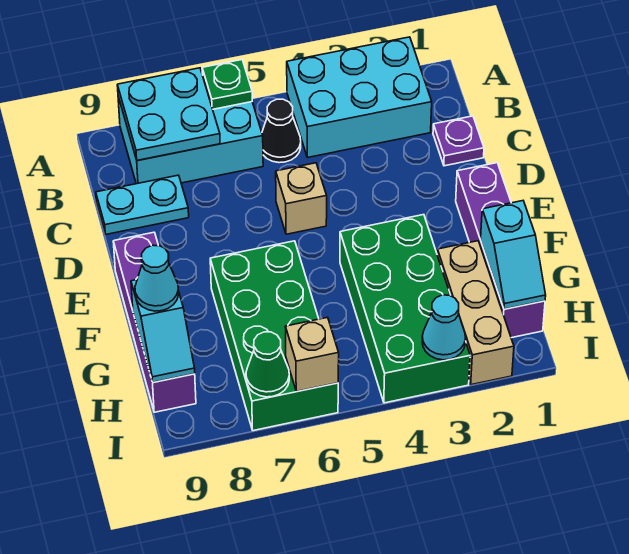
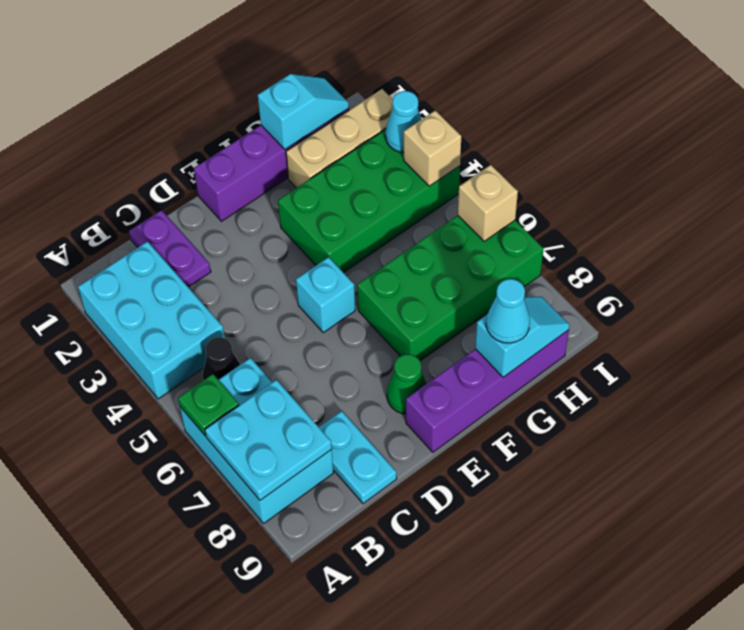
purple plate C1 level 1 -> purple plate C1:C2 level 1
tan brick D5 level 1 -> tan brick I4 level 2
none -> cyan brick E5 level 1
green cone I7 level 2 -> green cone E8 level 1

